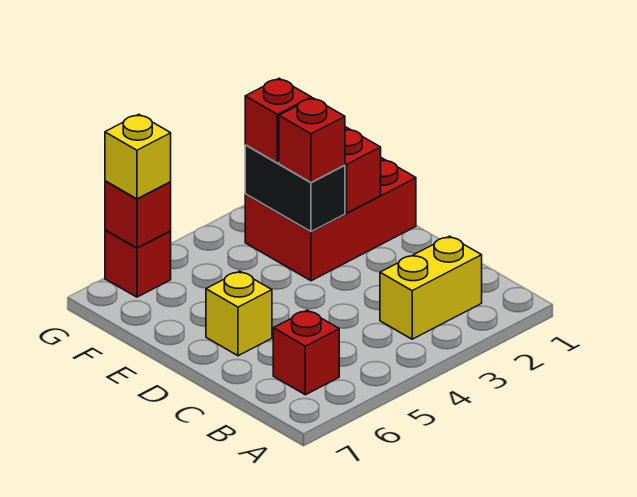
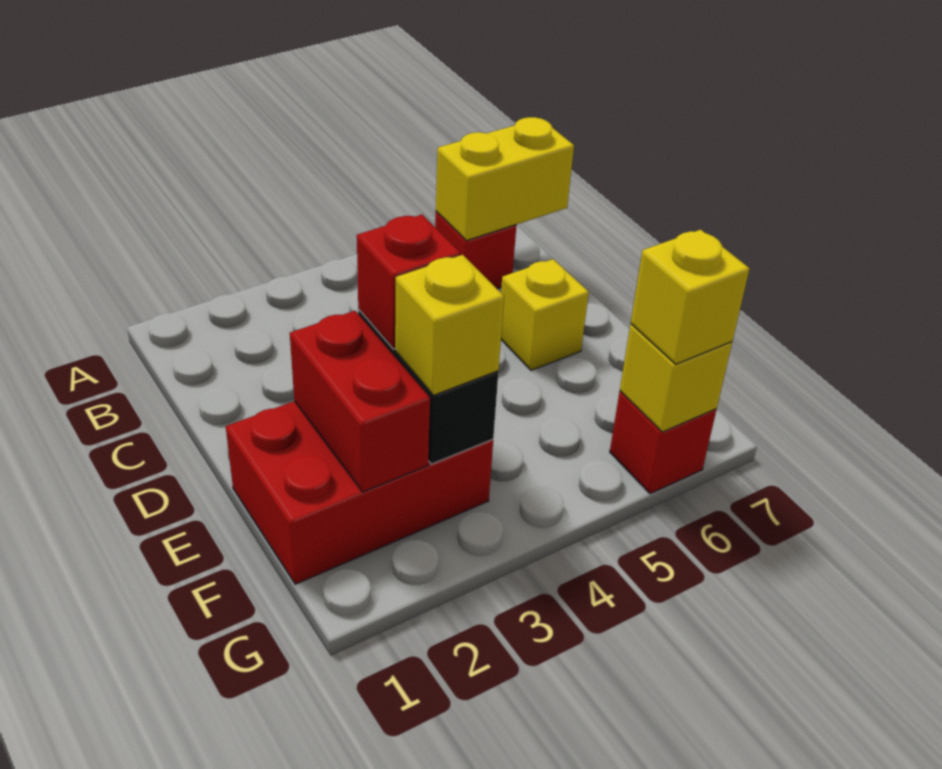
yellow brick B2:B3 level 1 -> yellow brick B6:B7 level 2
red brick F3 level 3 -> yellow brick F3 level 3
red brick G6 level 2 -> yellow brick G6 level 2

